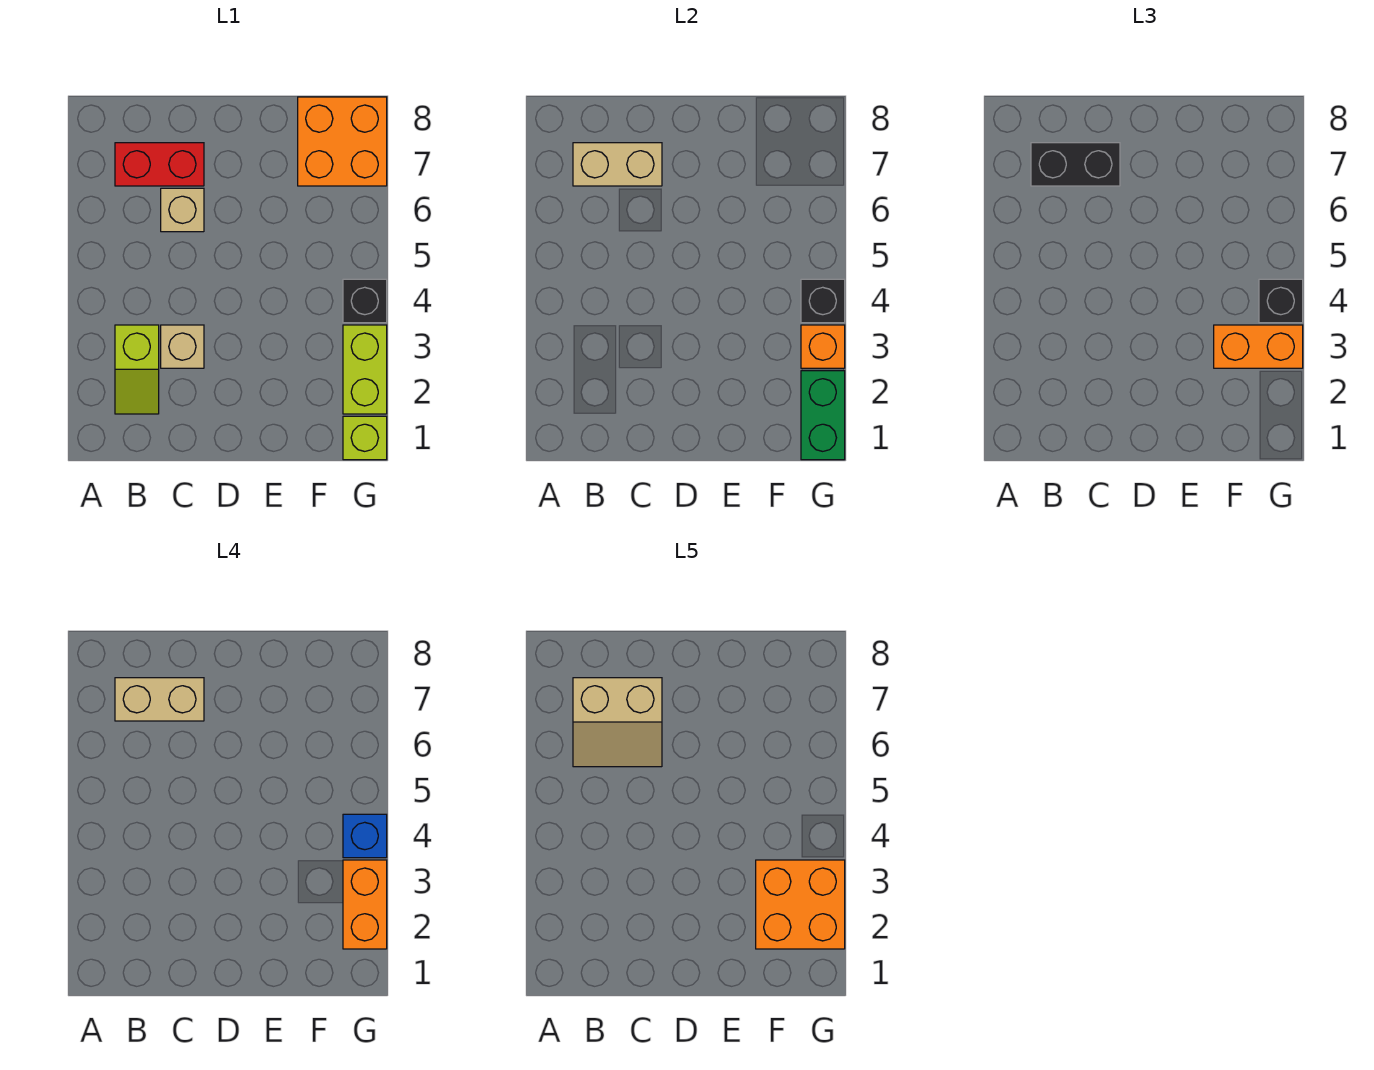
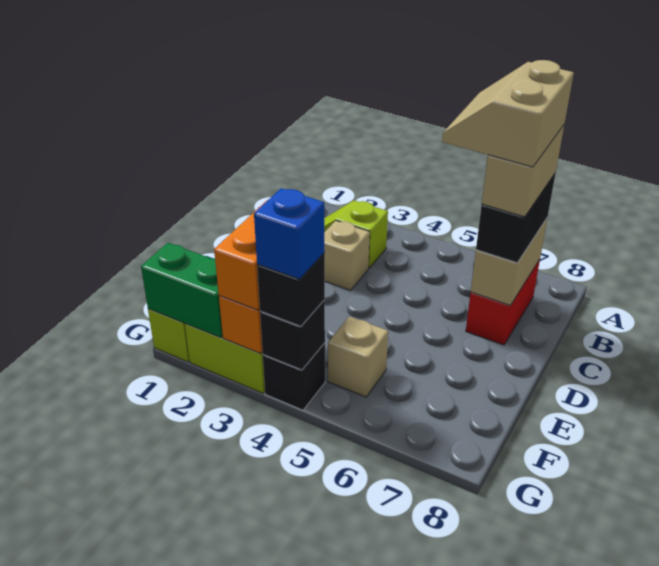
tan brick C6 level 1 -> tan brick F5 level 1
orange brick F2:G3 level 5 -> none
orange brick F7:G8 level 1 -> none
orange brick G2:G3 level 4 -> none

